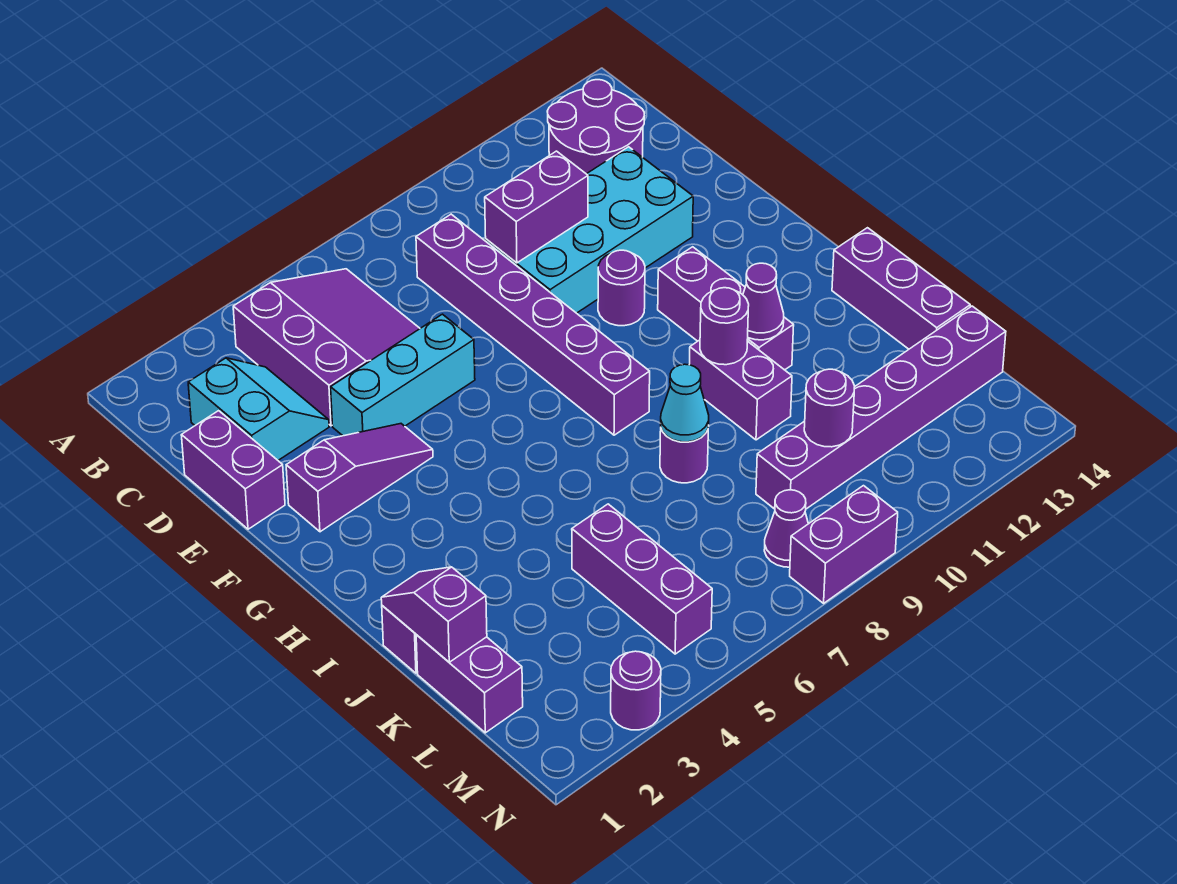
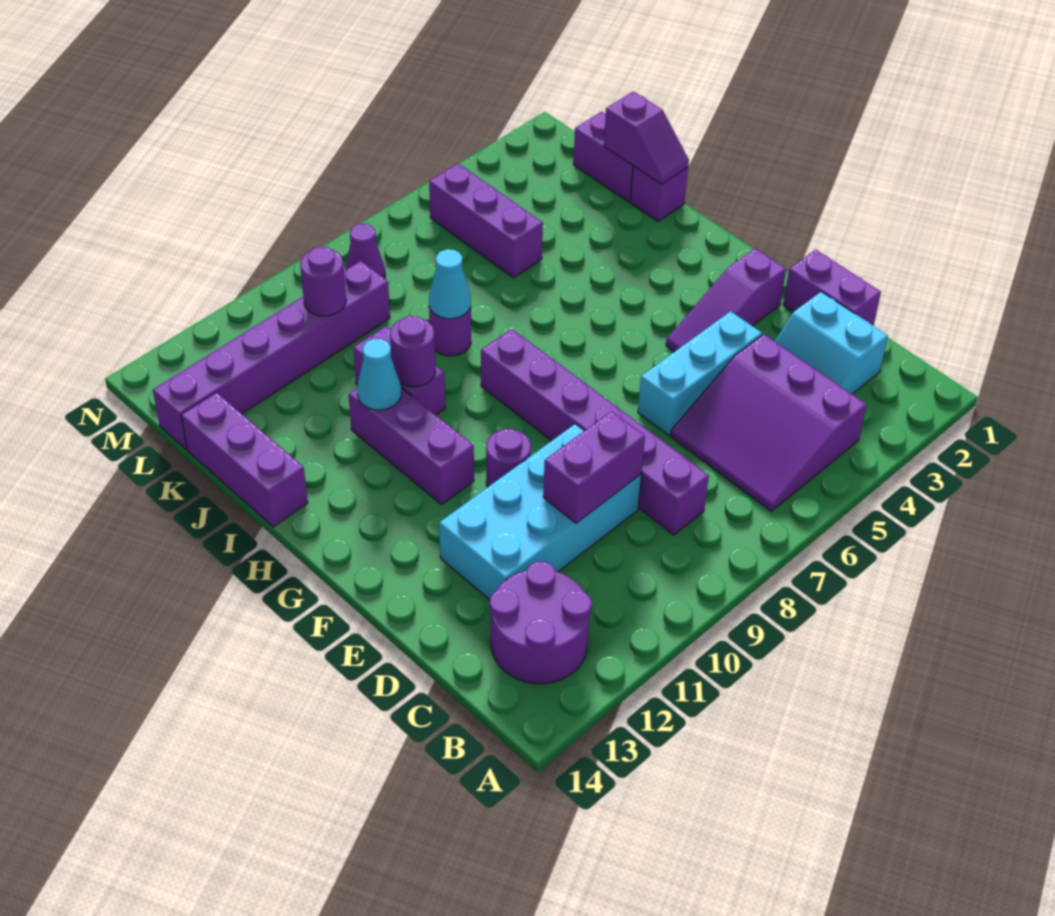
purple cone I11 level 2 -> cyan cone I11 level 2
purple round brick N3 level 1 -> none
purple brick N8:N9 level 1 -> none

